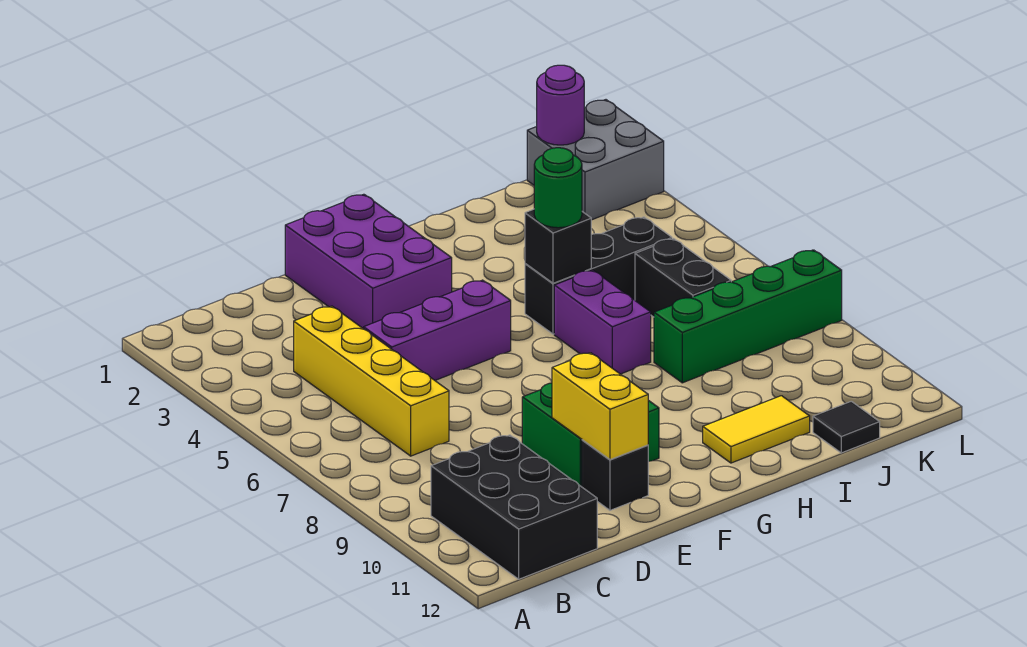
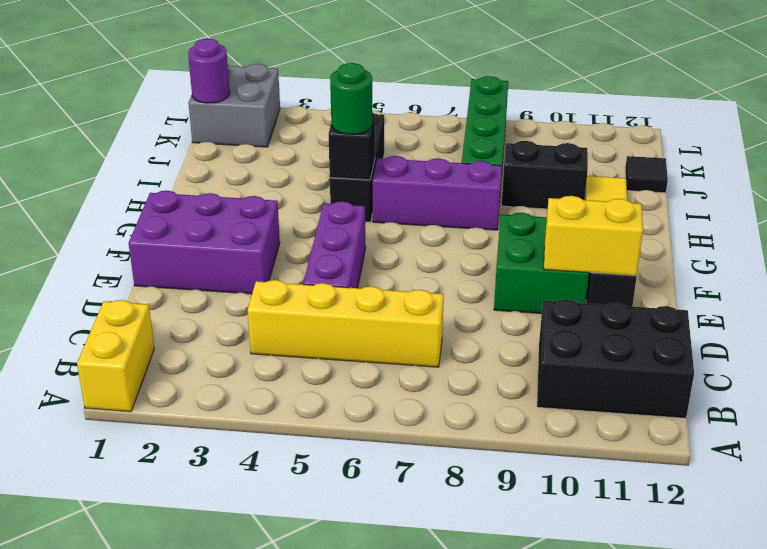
none -> yellow brick A1:B1 level 1
purple brick H6:H7 level 1 -> purple brick H6:H8 level 1
black brick J6:J7 level 1 -> black brick I9:I10 level 1

